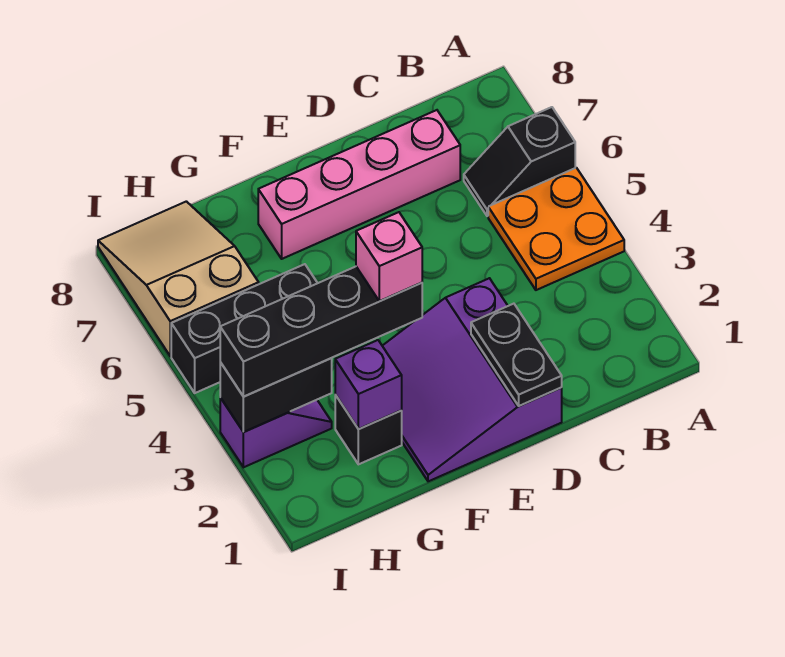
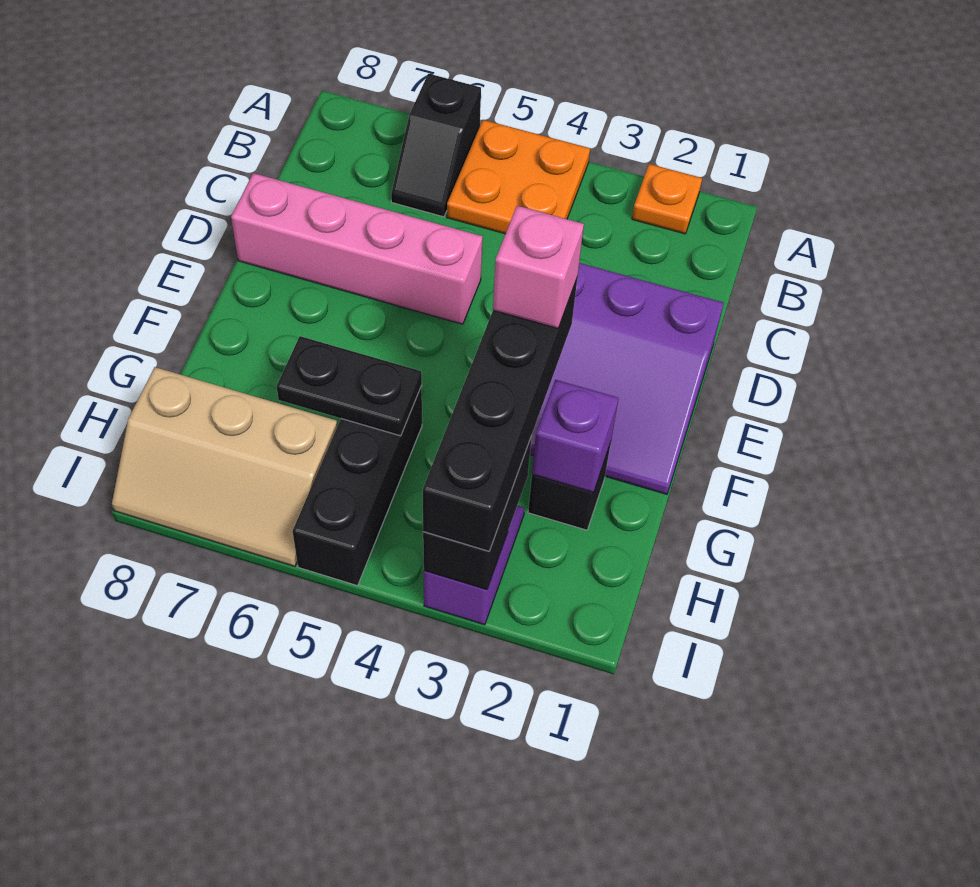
none -> orange plate A2 level 1
pink brick C7:F7 level 1 -> pink brick D5:D8 level 1
black plate D1:D2 level 2 -> black plate G5:G6 level 2
tan slope H6:I8 level 1 top 6 -> tan slope H6:I8 level 1 top H

